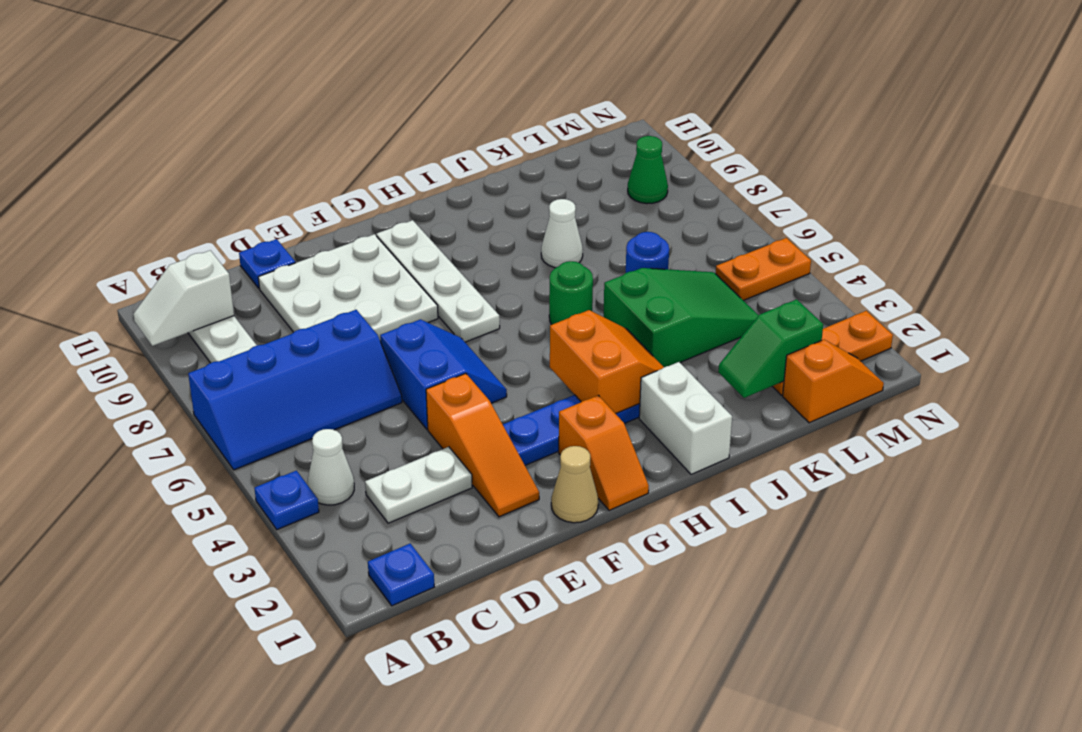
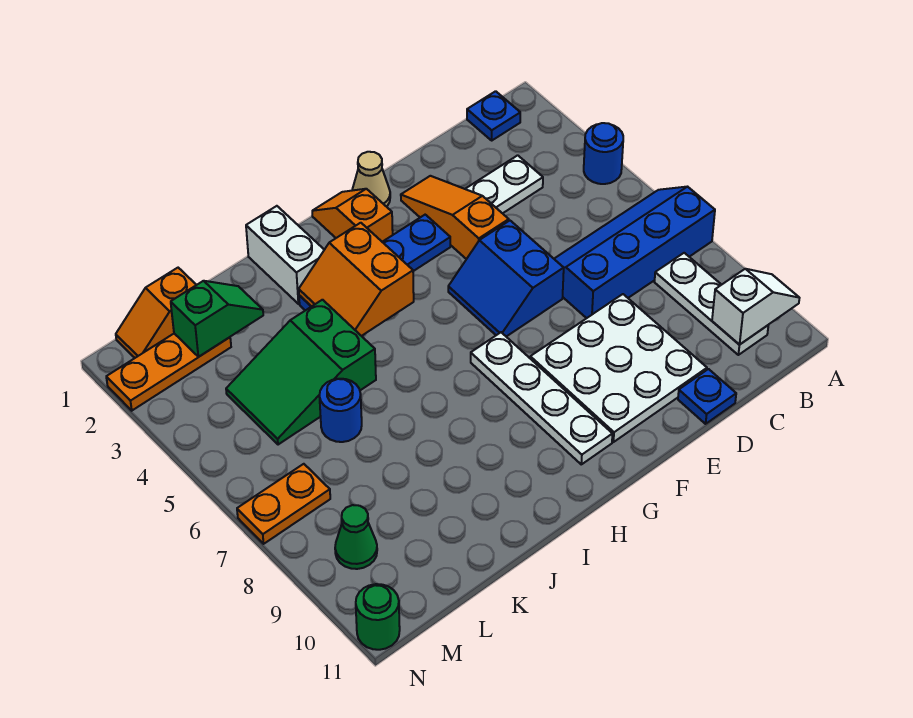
blue plate A4 level 1 -> blue round brick A4 level 1
white cone B4 level 1 -> none
green round brick I6 level 1 -> green round brick N11 level 1
white cone J8 level 1 -> none
orange plate M5:N5 level 1 -> orange plate M7:N7 level 1

